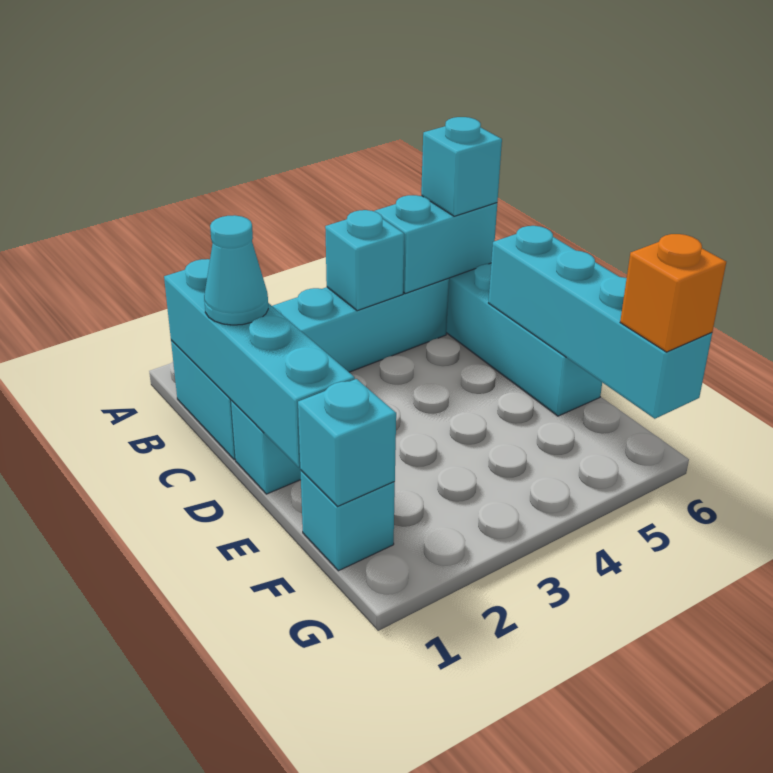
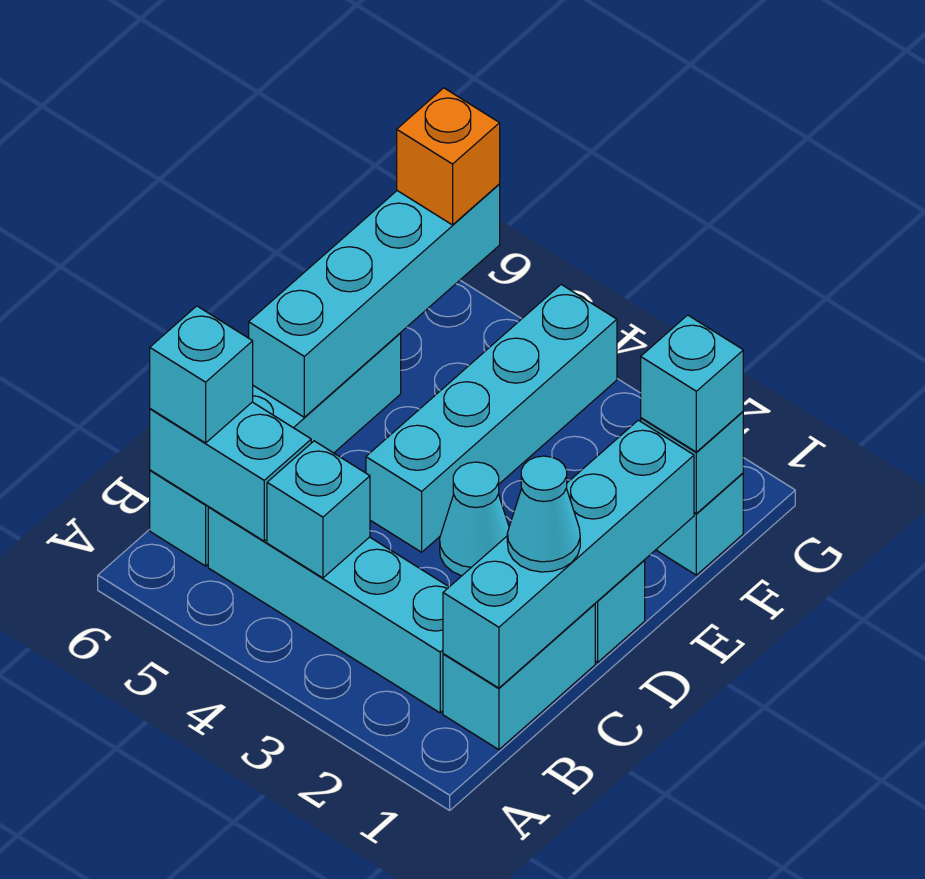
none -> cyan cone D3 level 1
none -> cyan brick D4:G4 level 1
none -> cyan brick F1 level 3

